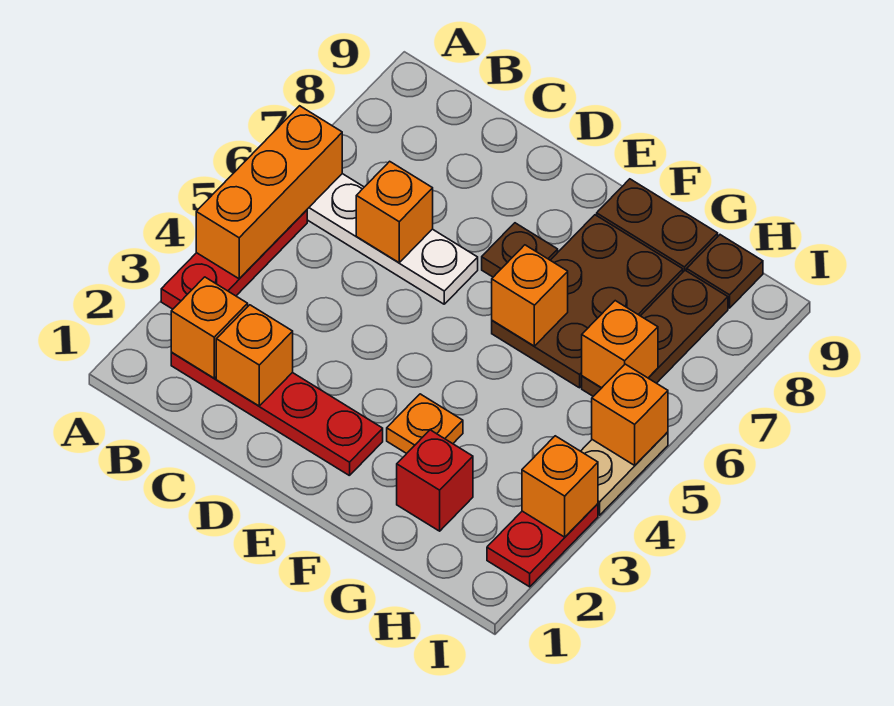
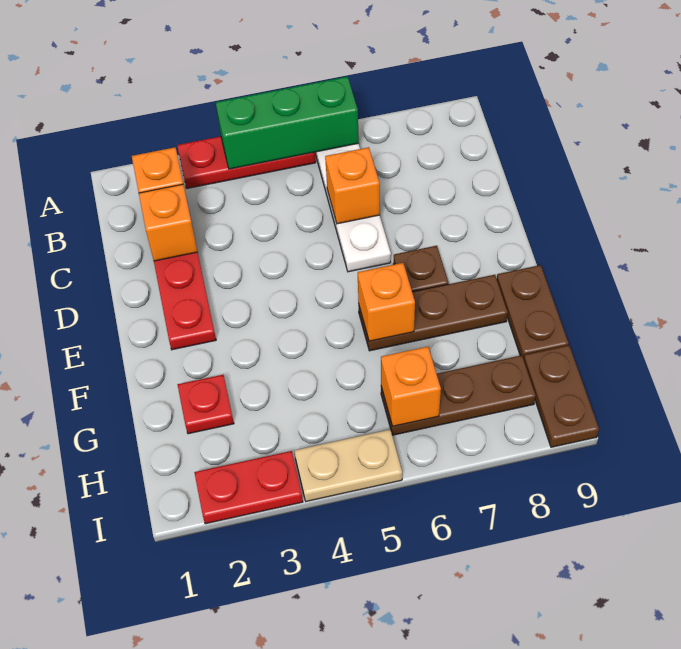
orange brick A4:A6 level 2 -> green brick A4:A6 level 2
orange plate F3 level 1 -> none
brown plate F6:G8 level 1 -> brown plate F6:F8 level 1
red brick G2 level 1 -> red plate G2 level 1
brown plate H9 level 1 -> brown plate H9:I9 level 1
orange brick I3 level 2 -> none
orange brick I5 level 2 -> none

